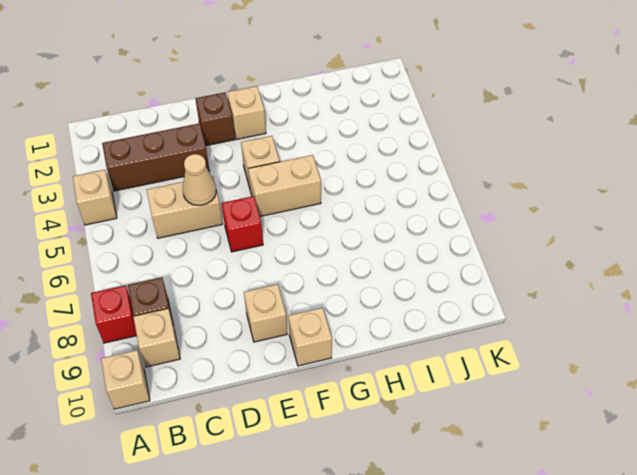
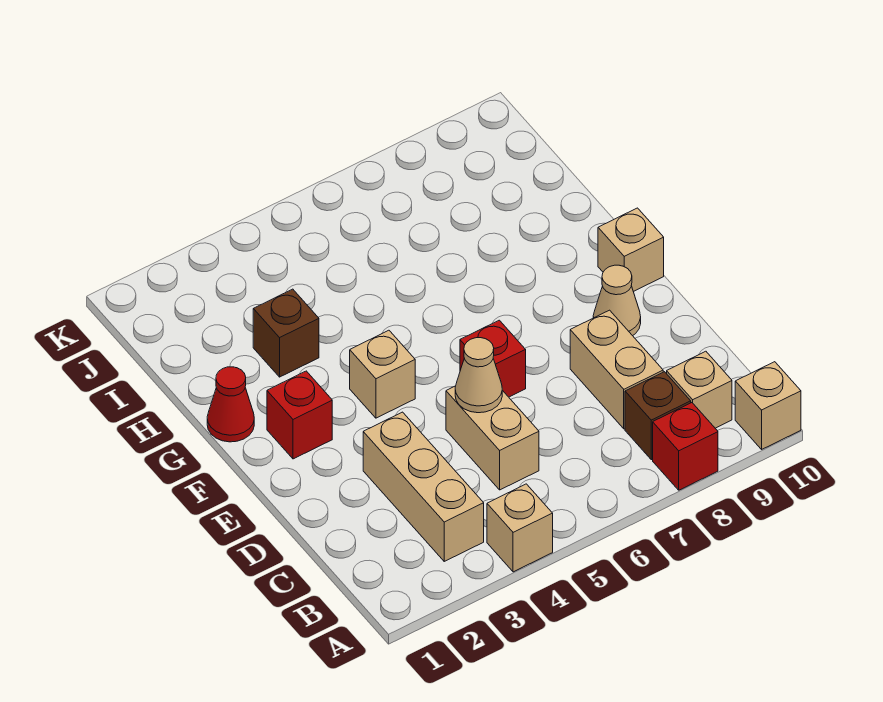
brown brick B3:D3 level 1 -> tan brick B3:D3 level 1
brown brick E2 level 1 -> brown brick H3 level 1
tan brick E9 level 1 -> tan cone E9 level 1
tan brick F2 level 1 -> red brick F2 level 1
tan brick F5:G5 level 1 -> tan brick C8:D8 level 1
none -> red cone G1 level 1

